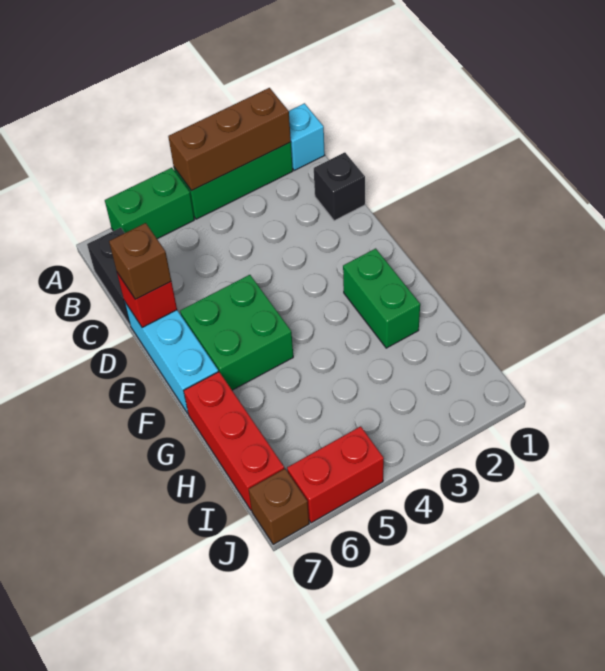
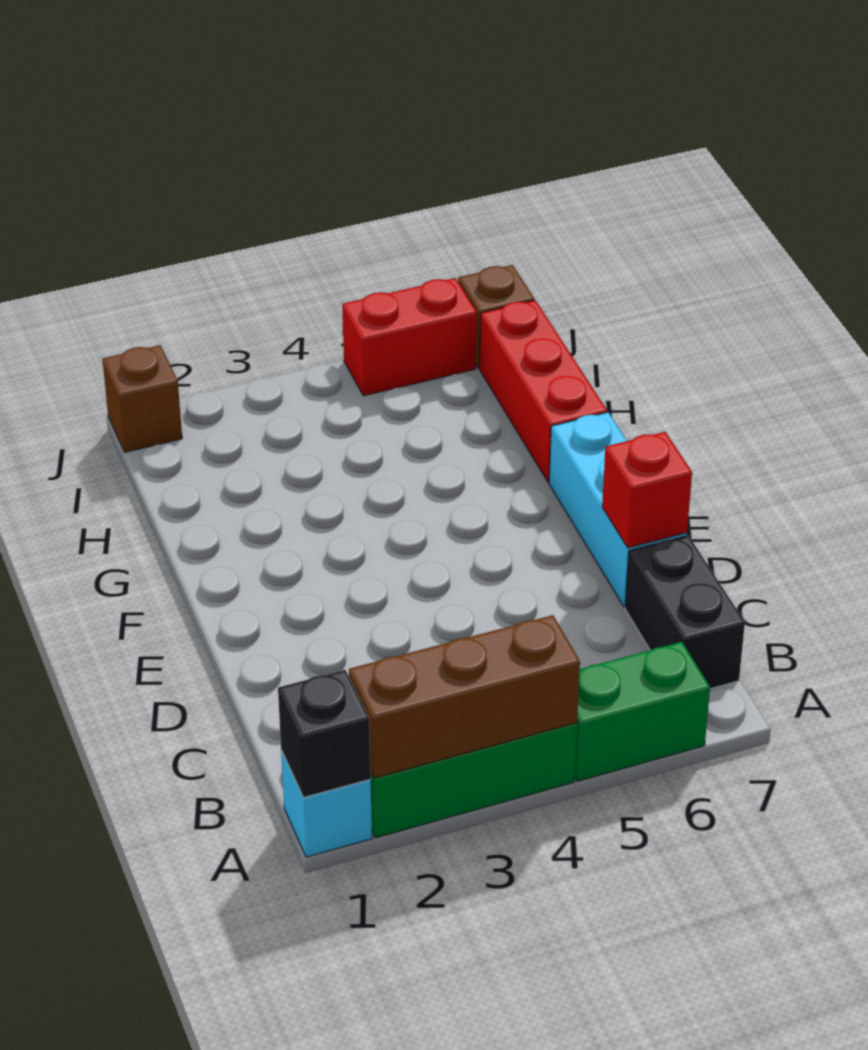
black brick C1 level 1 -> black brick A1 level 2
brown brick D7 level 3 -> brown brick J1 level 1
green brick E5:F6 level 1 -> none
green brick F2:G2 level 1 -> none

